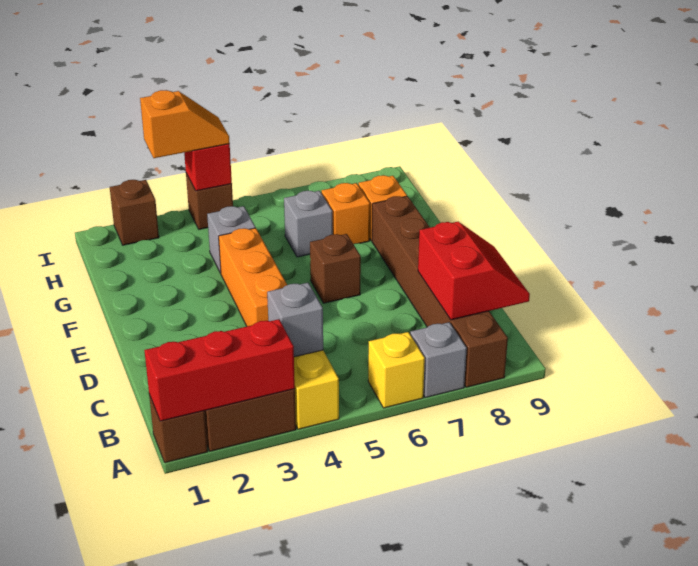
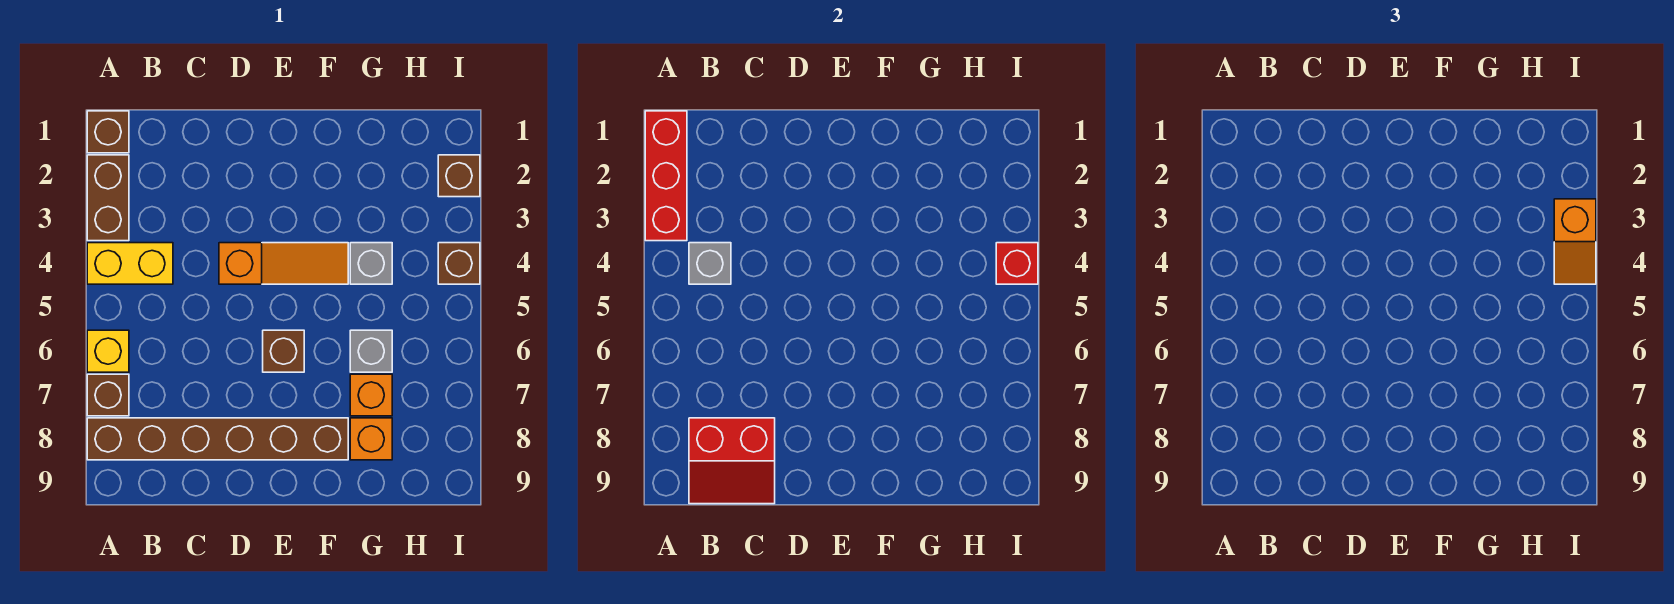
grey brick A7 level 1 -> brown brick A7 level 1
orange brick D4:F4 level 1 -> orange slope D4:F4 level 1 top D

